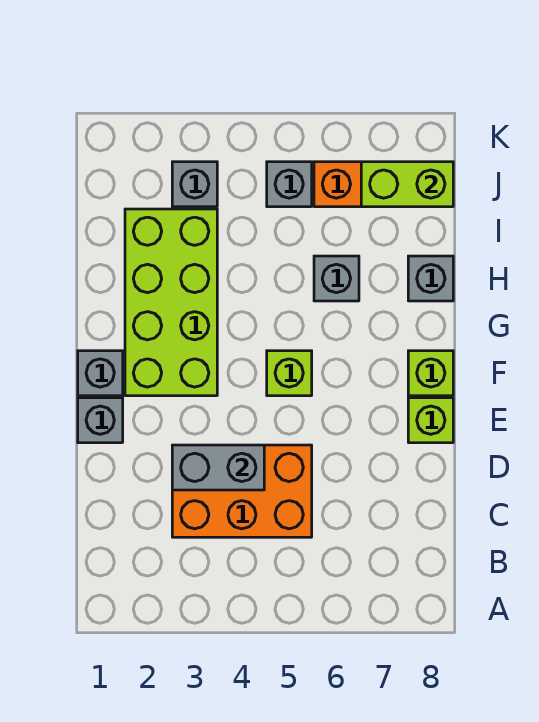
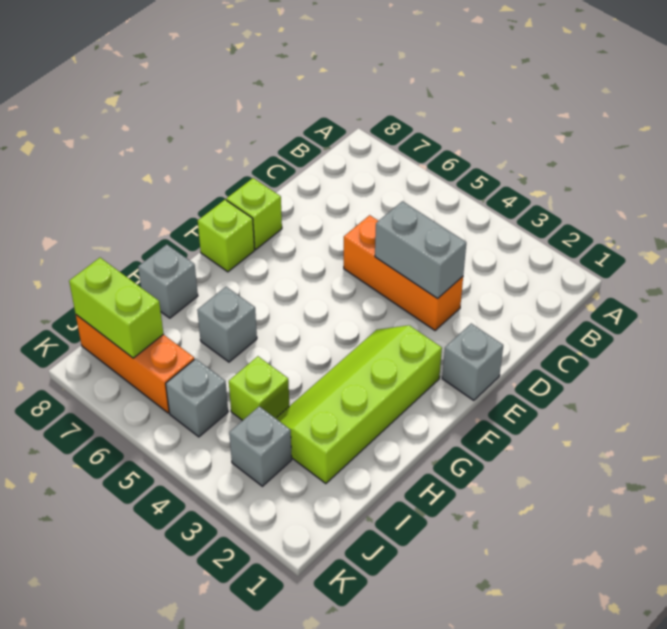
orange brick C3:D5 level 1 -> orange brick D3:D5 level 1
grey brick F1 level 1 -> none
lime brick F2:I3 level 1 -> lime slope F2:I3 level 1 top 2
lime brick F5 level 1 -> lime brick I4 level 1

